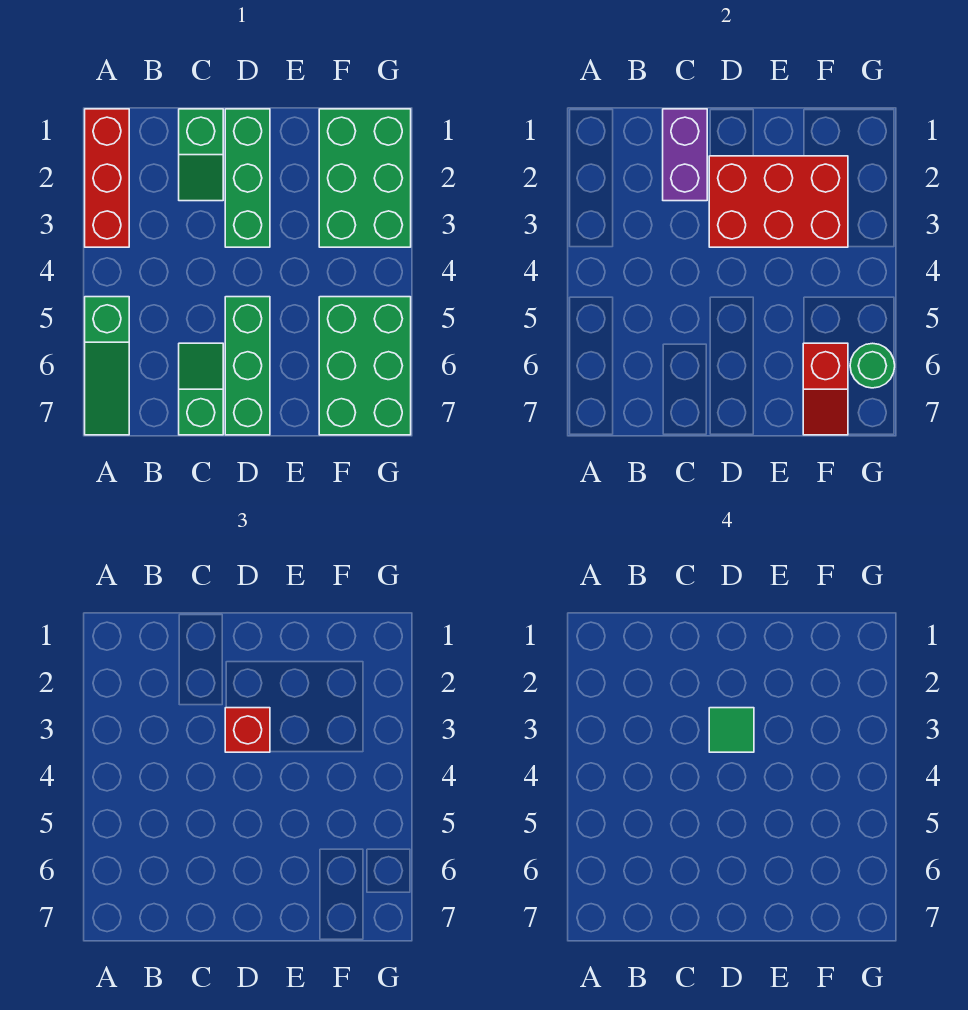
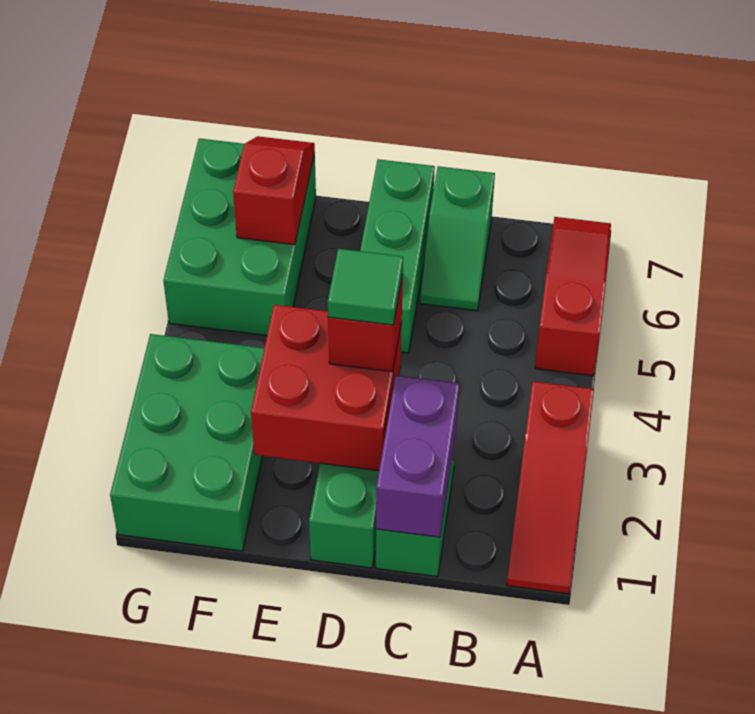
red brick A1:A3 level 1 -> red slope A1:A3 level 1 top 3
green slope A5:A7 level 1 top 5 -> red slope A5:A7 level 1 top 5
red brick D2:F3 level 2 -> red brick D2:E3 level 2
green round brick G6 level 2 -> none

